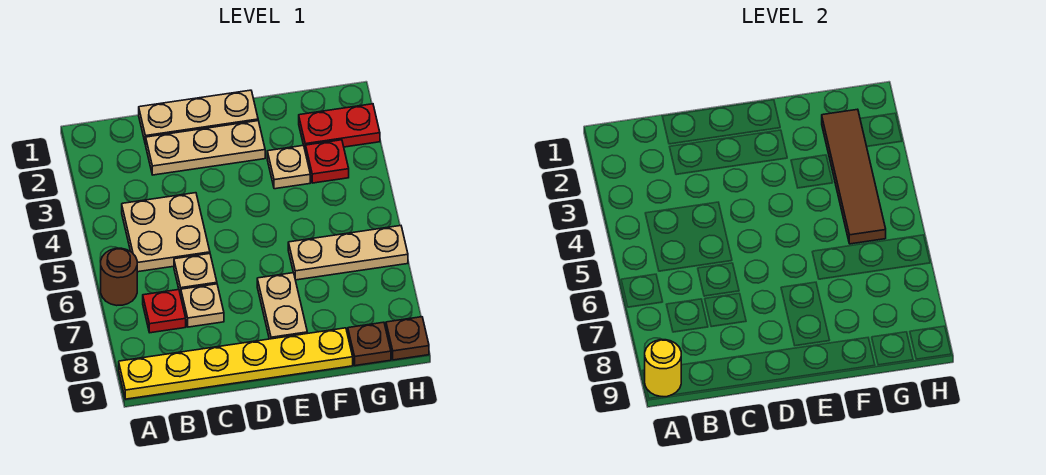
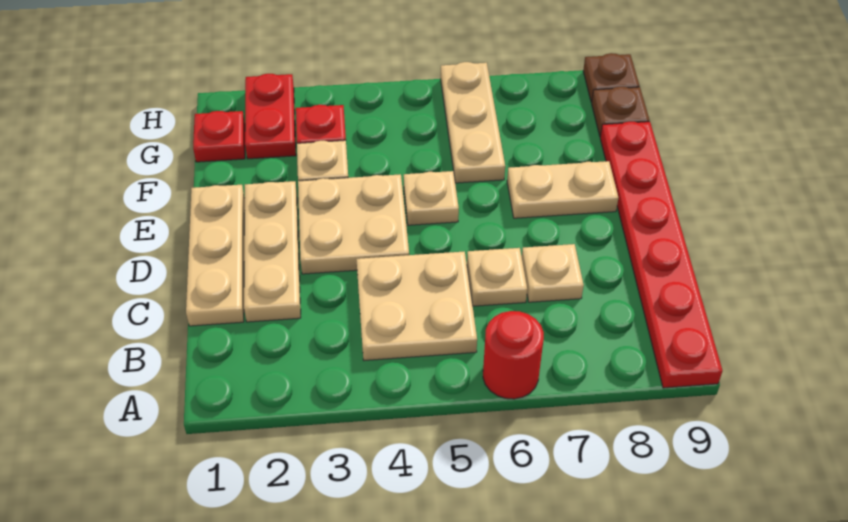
brown round brick A6 level 1 -> red round brick A6 level 1
yellow plate A9:F9 level 1 -> red plate A9:F9 level 1
yellow round brick A9 level 2 -> none
red plate B7 level 1 -> red plate G1 level 1
none -> tan plate D3:E4 level 1
none -> tan plate E5 level 1
brown tile G2:G5 level 2 -> none

